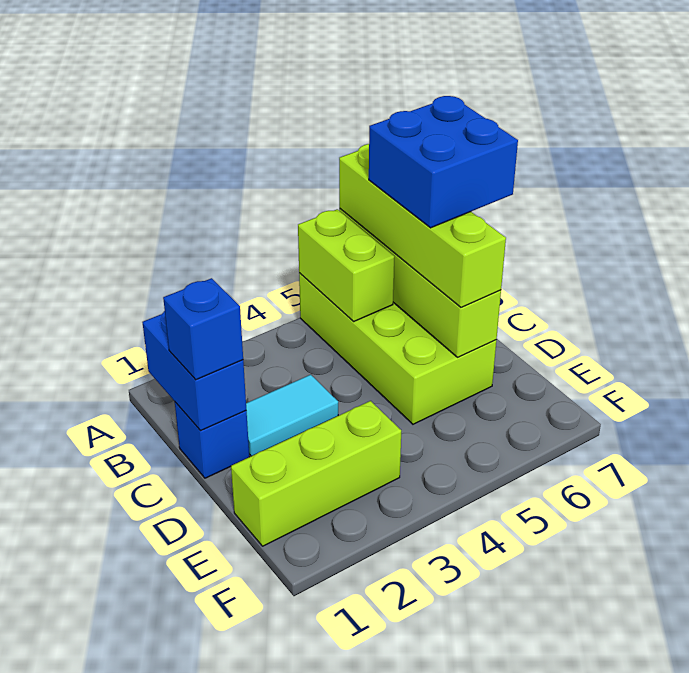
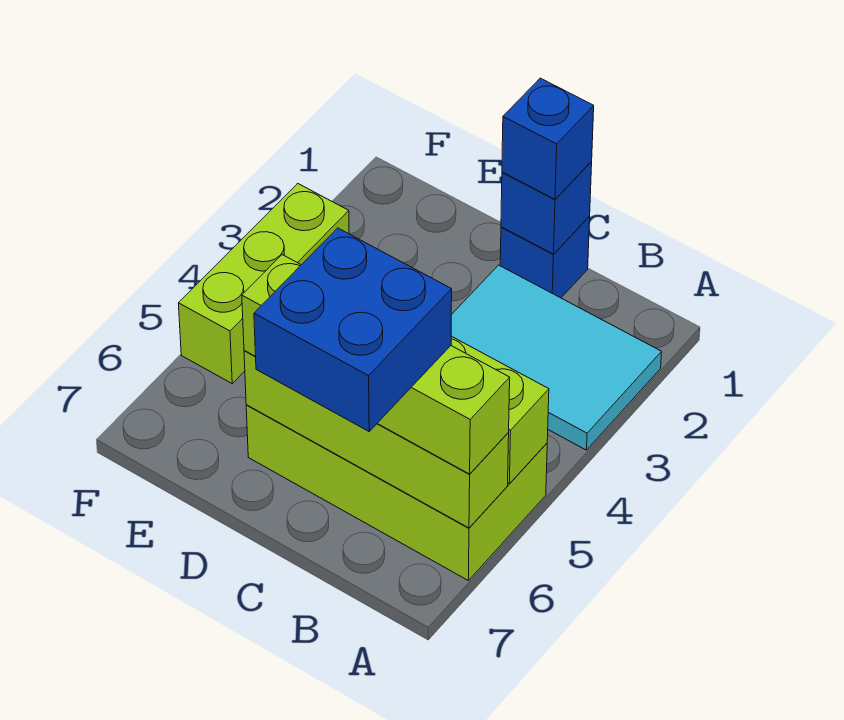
blue brick B1:C1 level 2 -> blue brick C1 level 2
cyan tile C2:C3 level 1 -> cyan tile A2:C3 level 1
lime brick E1:E3 level 1 -> lime brick F3:F5 level 1

